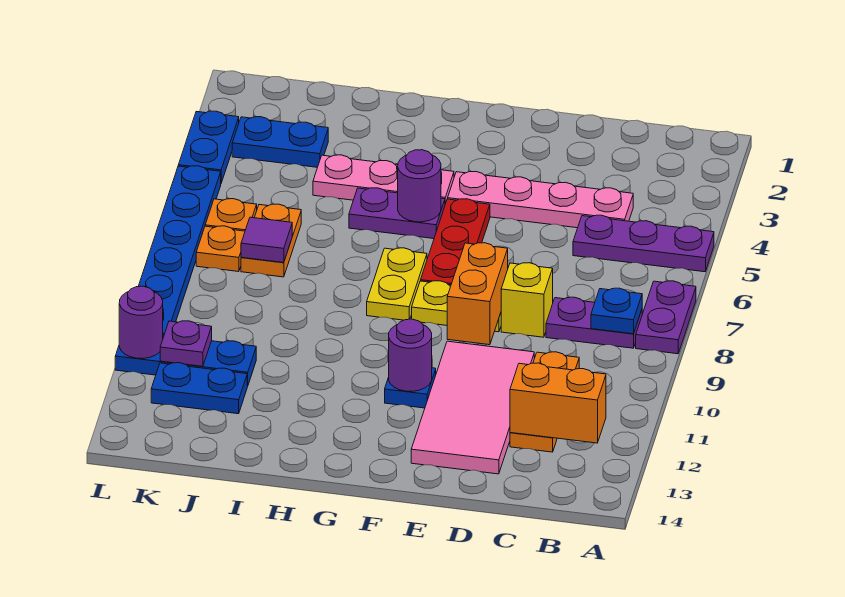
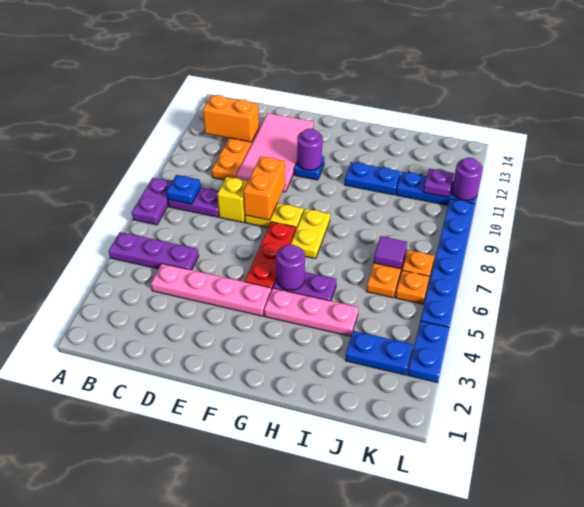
blue plate J12:K12 level 1 -> blue plate H11:I11 level 1

